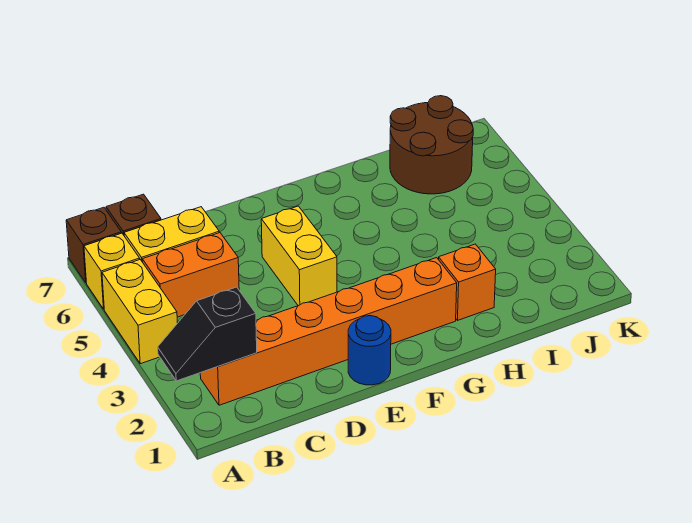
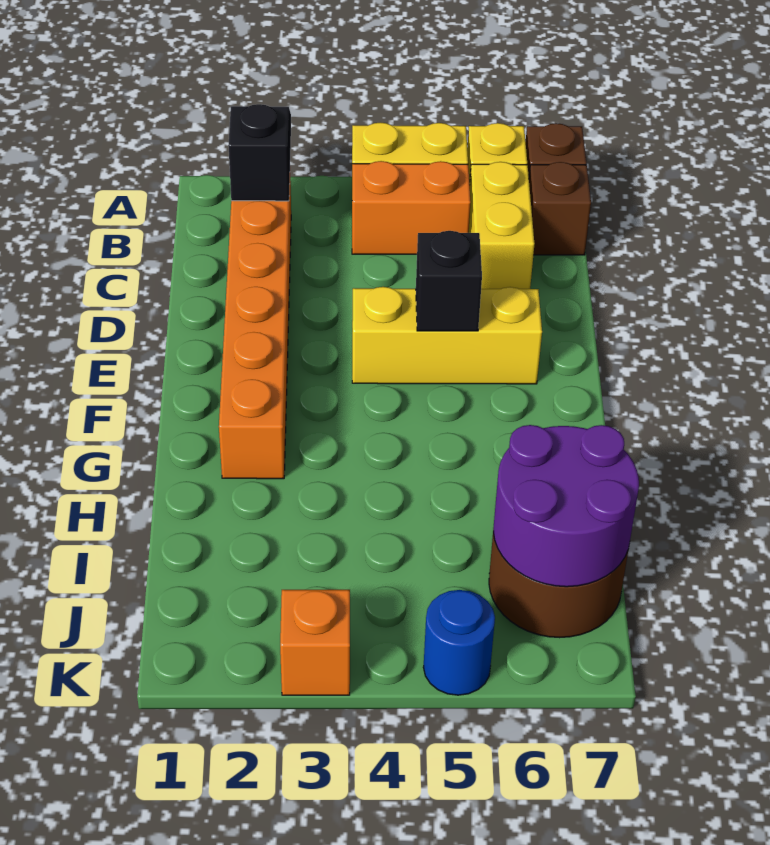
orange brick B5:C5 level 1 -> orange brick B4:B5 level 1
blue round brick E1 level 1 -> blue round brick K5 level 1
yellow brick E4:E5 level 1 -> yellow brick E4:E6 level 1
none -> black brick E5 level 2
orange brick H2 level 1 -> orange brick K3 level 1
none -> purple round brick I6:J7 level 2

